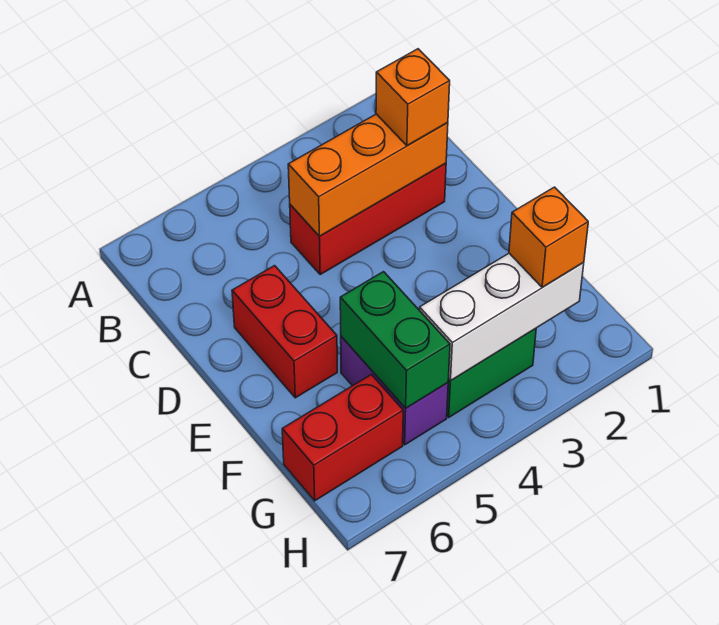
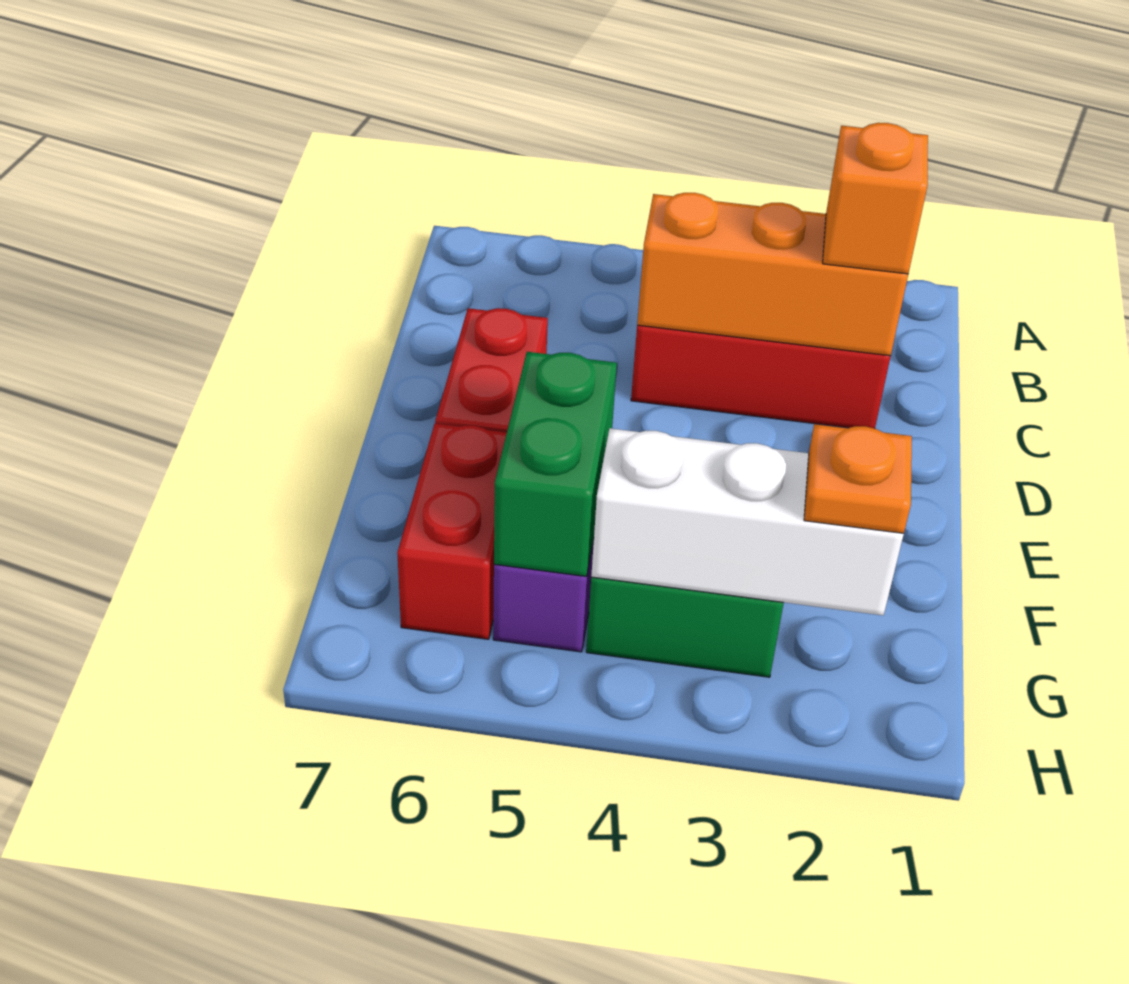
orange brick G2 level 3 -> orange plate G2 level 3
red brick G6:G7 level 1 -> red brick F6:G6 level 1

